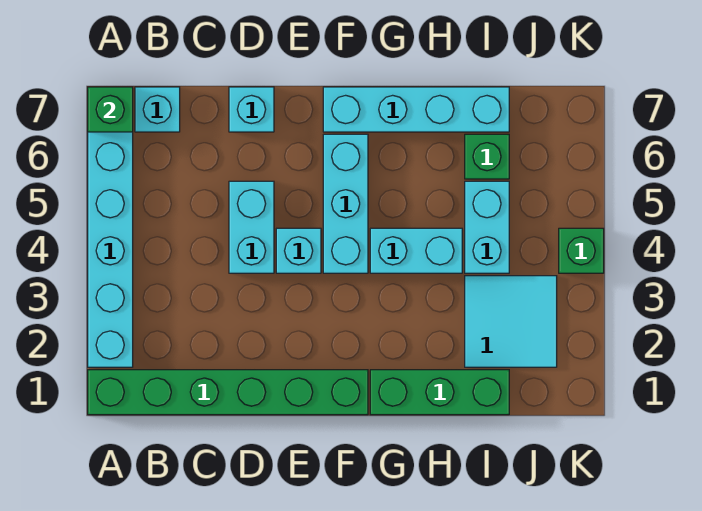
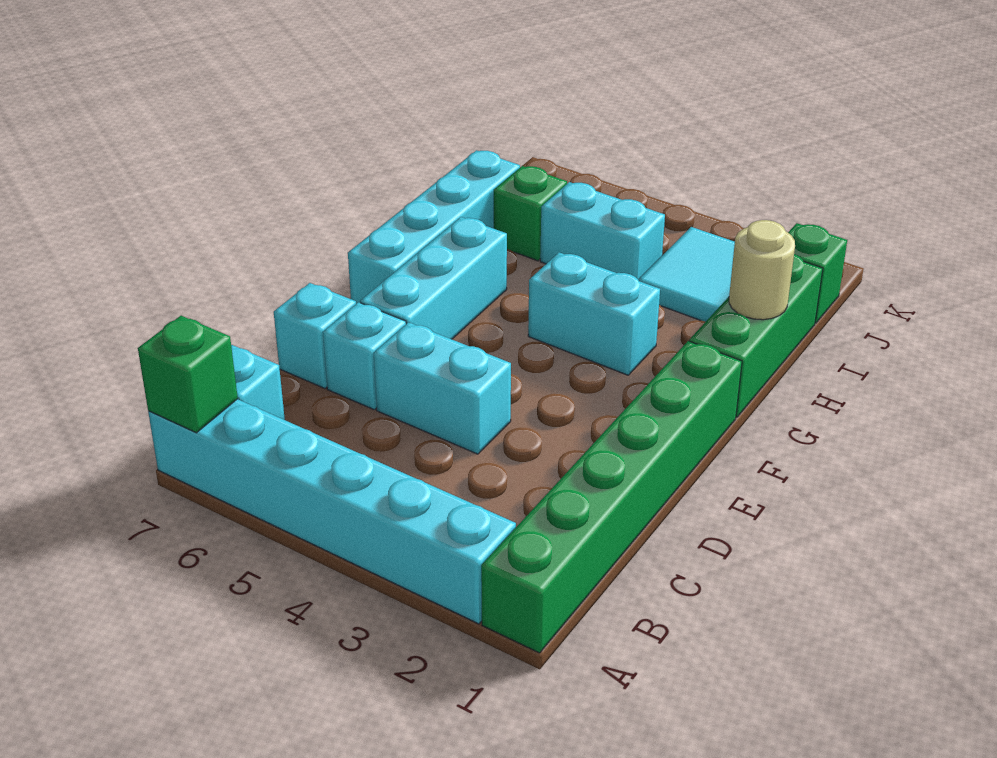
cyan brick E4 level 1 -> cyan brick D6 level 1
cyan brick F4:F6 level 1 -> cyan brick E6:G6 level 1
cyan brick G4:H4 level 1 -> cyan brick G3:G4 level 1
none -> tan round brick H1 level 2
green brick K4 level 1 -> green brick J1 level 1

